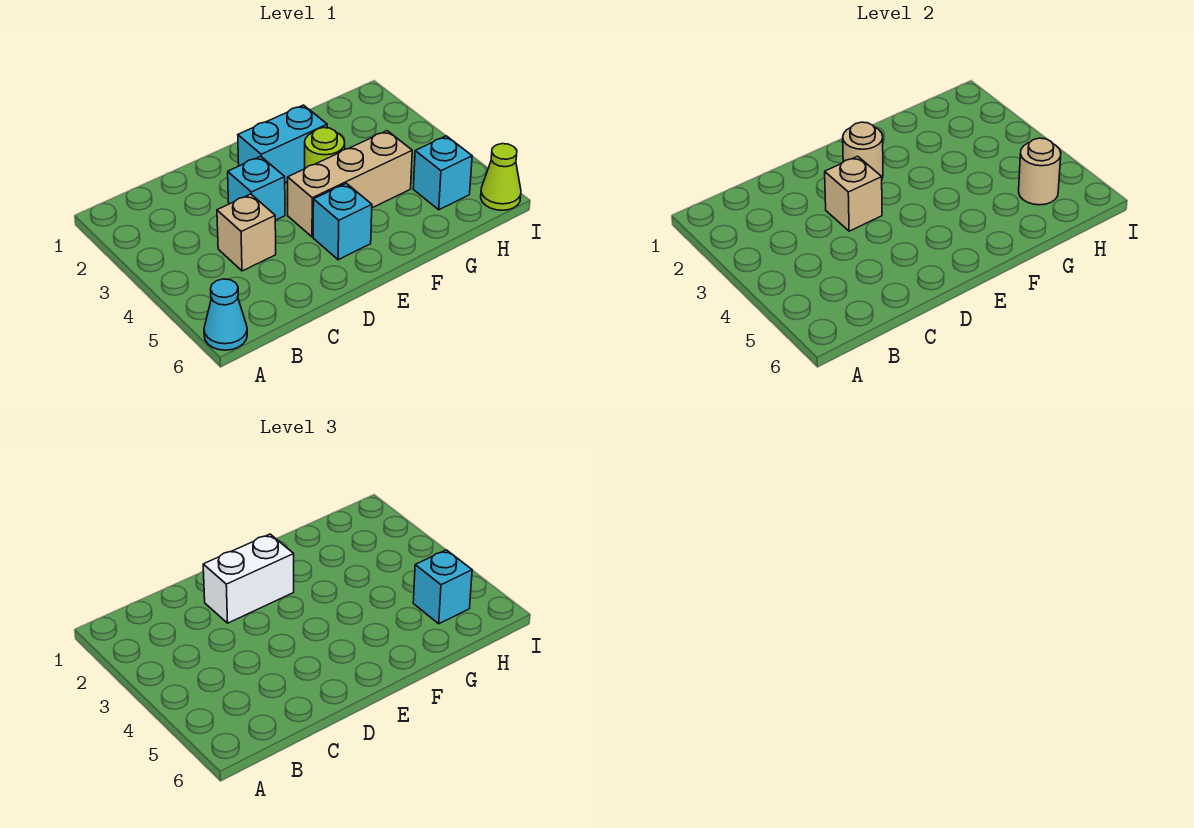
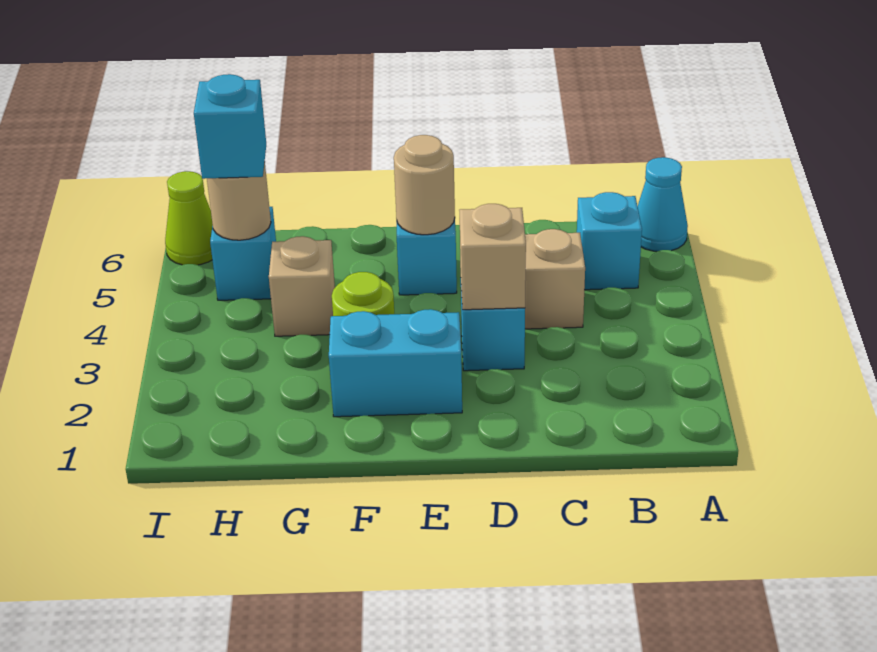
none -> cyan brick B5 level 1
white brick D2:E2 level 3 -> none
tan round brick E2 level 2 -> tan round brick E5 level 2
tan brick E4:G4 level 1 -> tan brick G4 level 1

